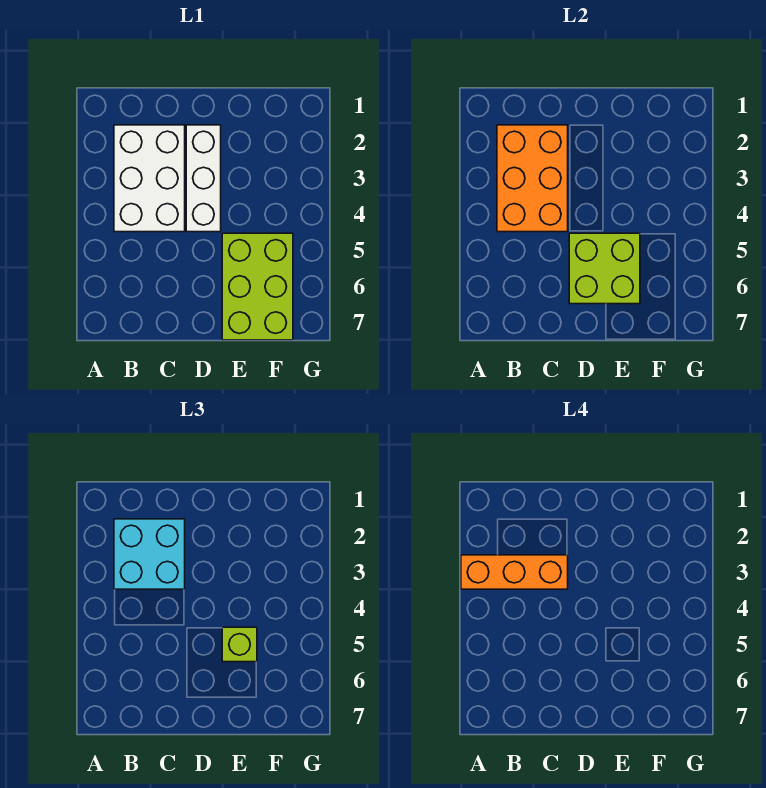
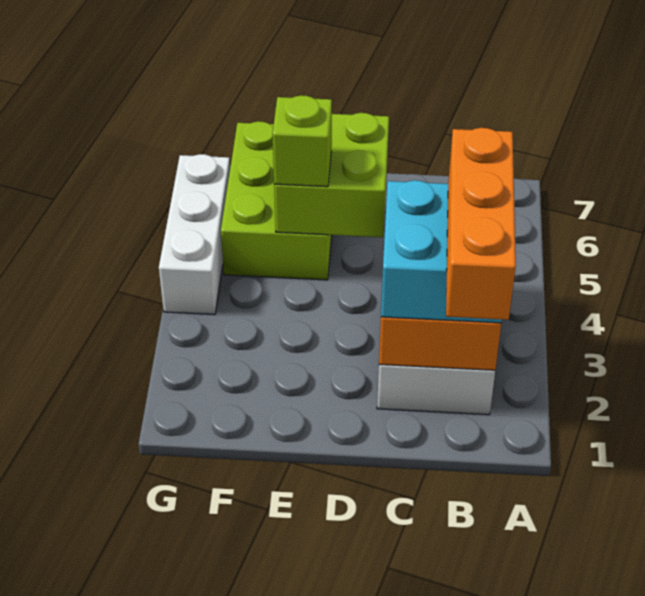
orange brick A3:C3 level 4 -> orange brick B1:B3 level 4
white brick D2:D4 level 1 -> white brick G4:G6 level 1

